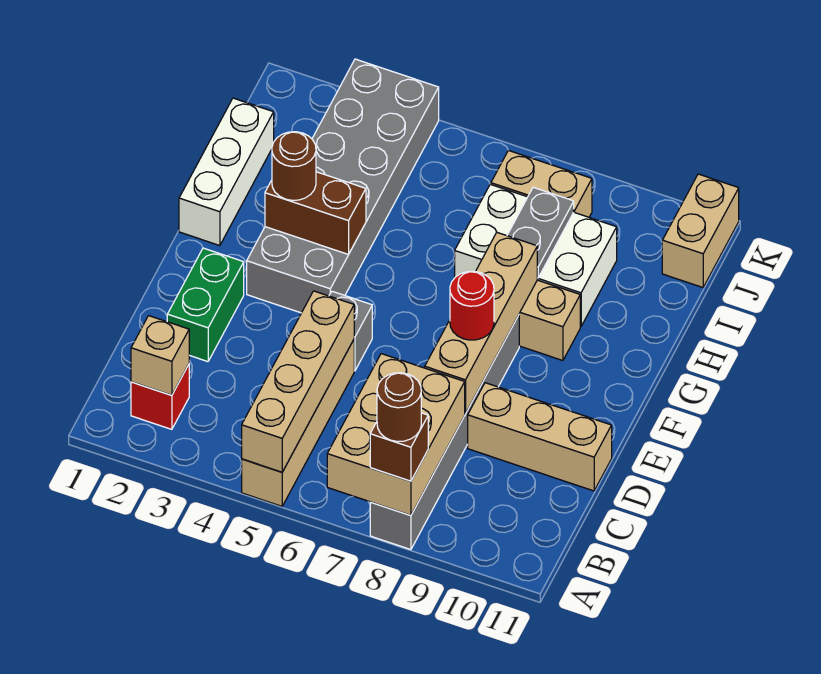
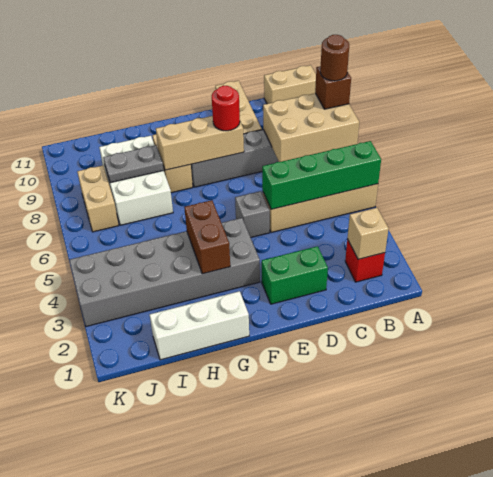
tan brick A5:D5 level 2 -> green brick A5:D5 level 2
tan brick D8:G8 level 2 -> tan brick E8:G8 level 2
brown round brick G3 level 3 -> none
tan brick J11:K11 level 1 -> tan brick A11:B11 level 1

